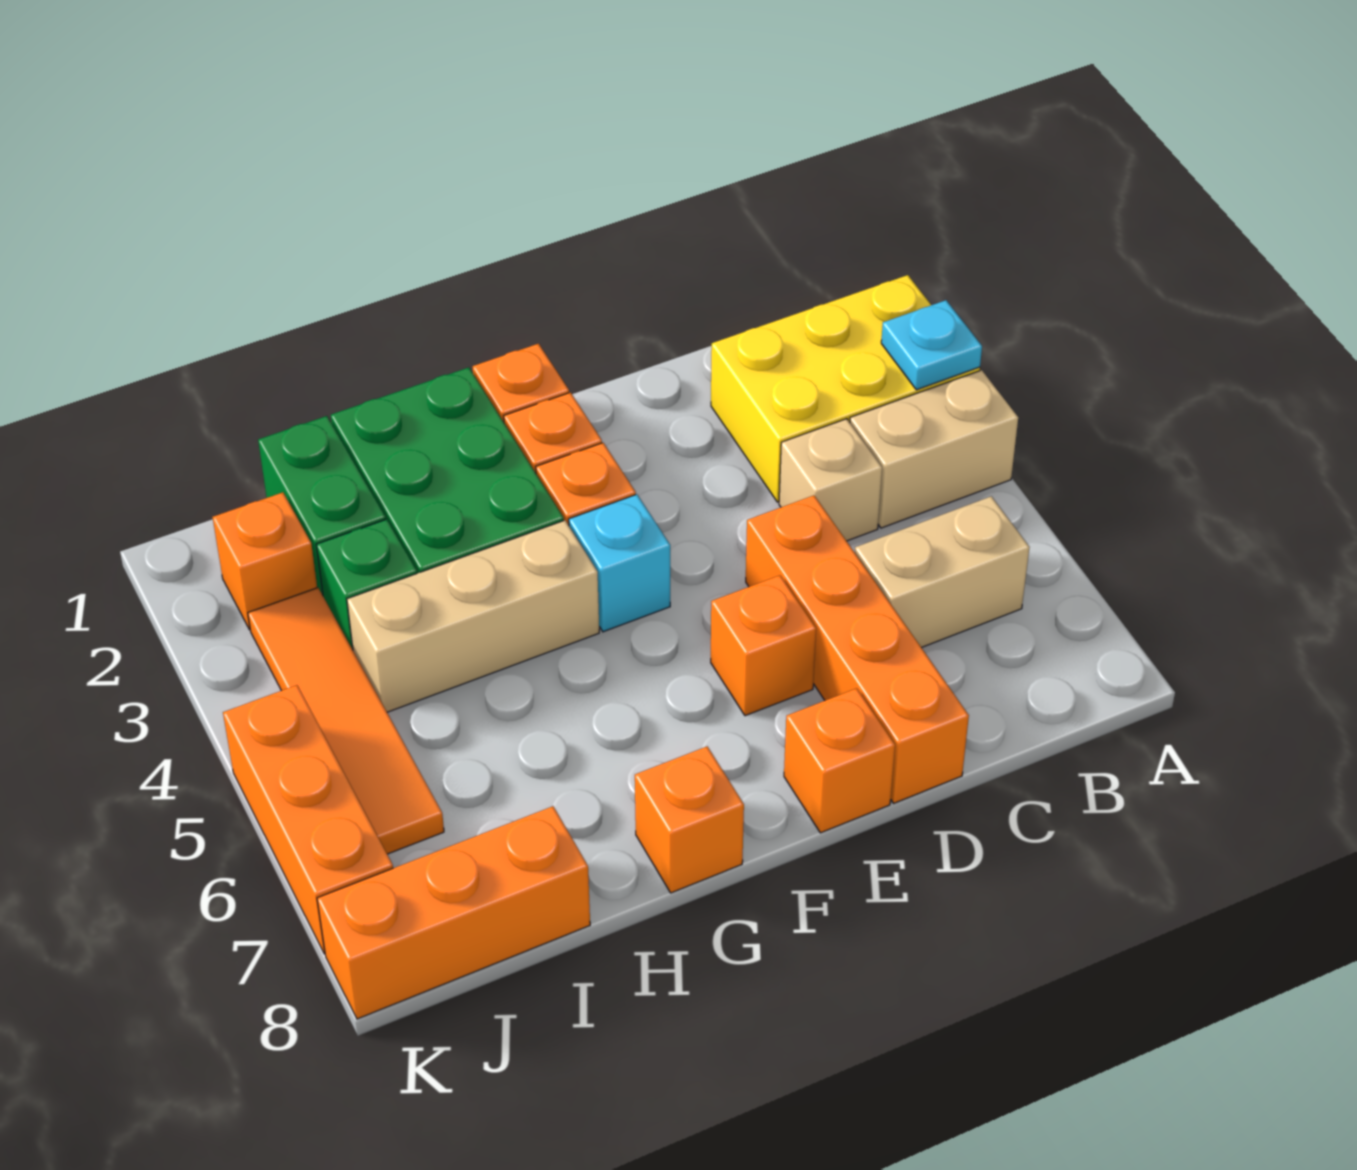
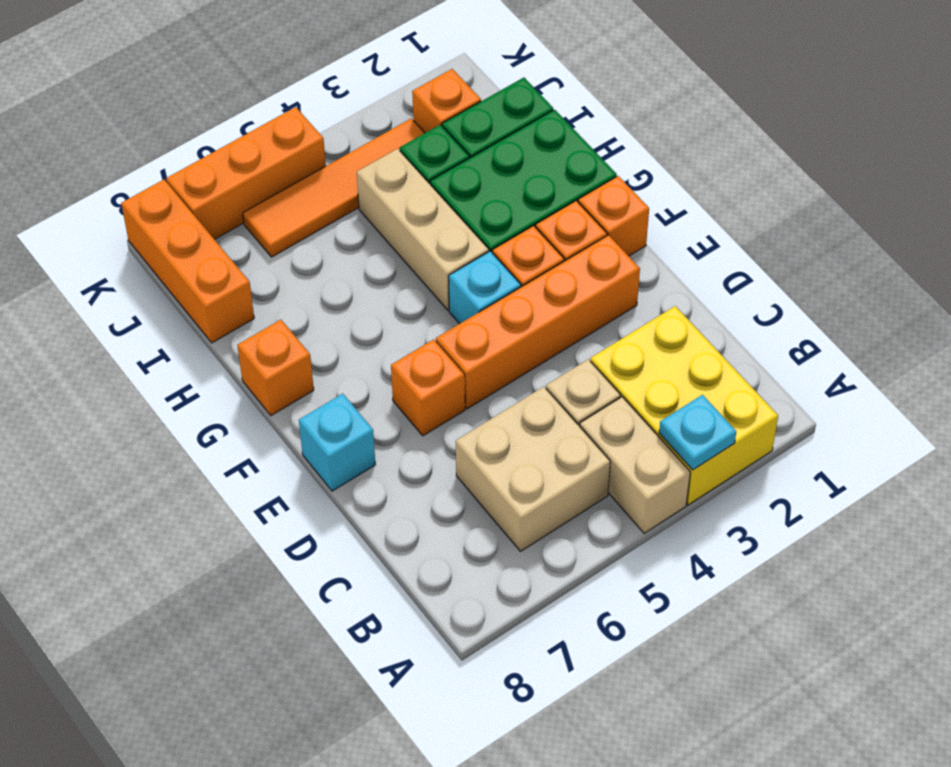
tan brick B6:C6 level 1 -> tan brick B5:C6 level 1
orange brick D5:D8 level 1 -> orange brick E2:E5 level 1
orange brick E8 level 1 -> cyan brick E8 level 1

